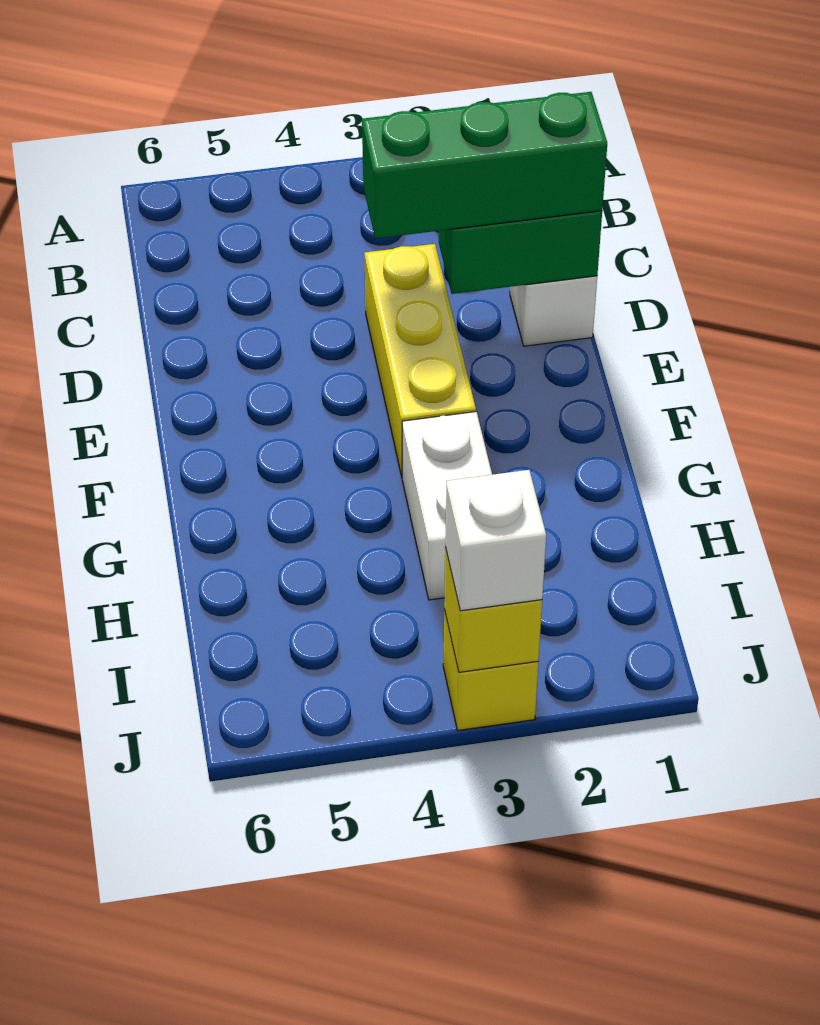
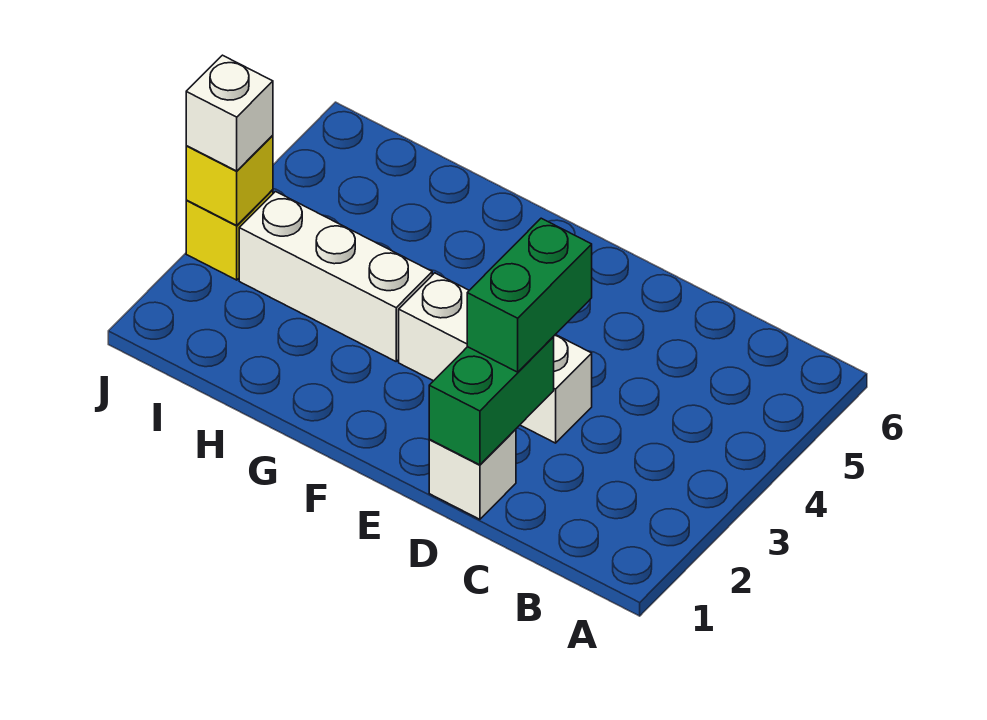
green brick D1:D3 level 3 -> green brick D2:D3 level 3
yellow brick D3:F3 level 1 -> white brick D3:F3 level 1
white brick G3:H3 level 1 -> white brick G3:I3 level 1

